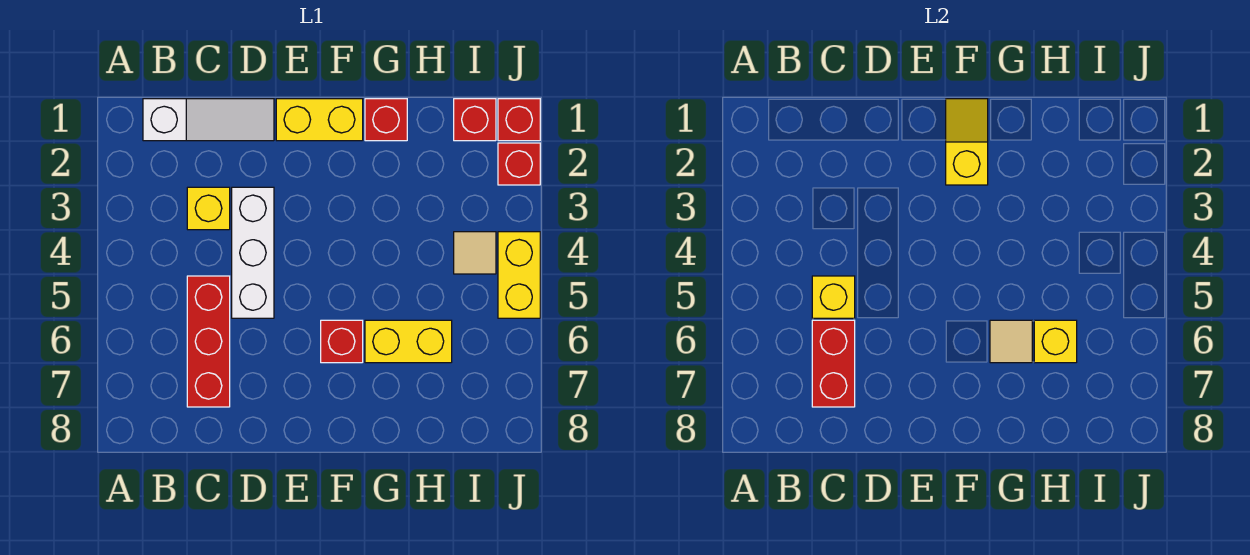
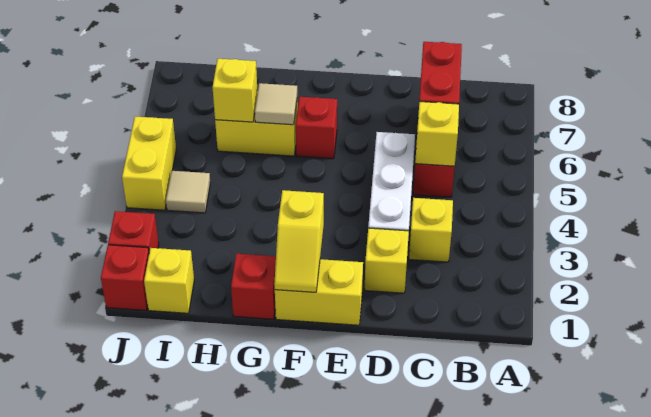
white slope B1:D1 level 1 top B -> none
none -> yellow brick D2 level 1
red brick I1 level 1 -> yellow brick I1 level 1

